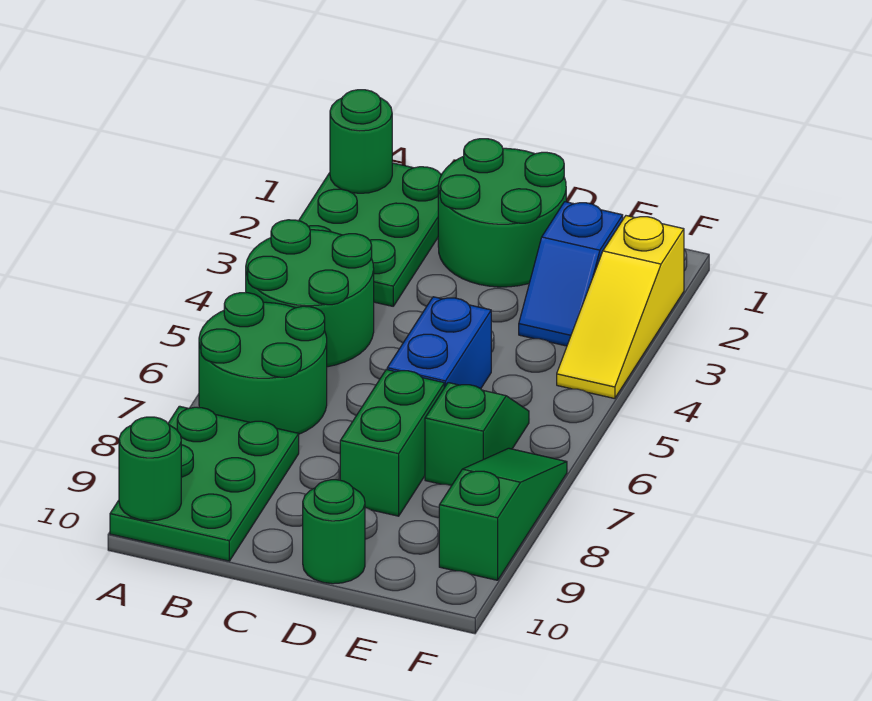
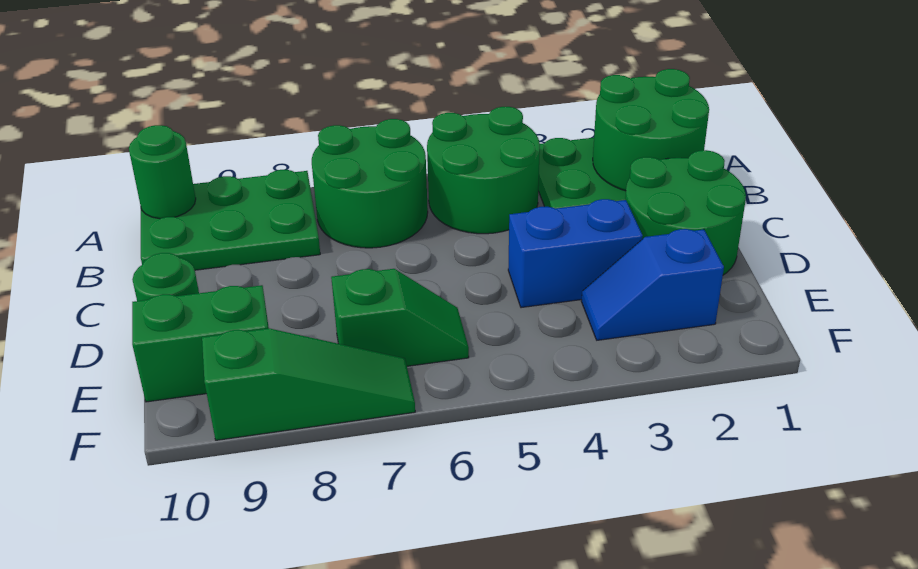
green round brick A1 level 2 -> green round brick A1:B2 level 2
blue brick D5:D6 level 1 -> blue brick D3:D4 level 1
green brick D7:D8 level 1 -> green brick E9:E10 level 1
yellow slope F2:F4 level 1 top 2 -> none

